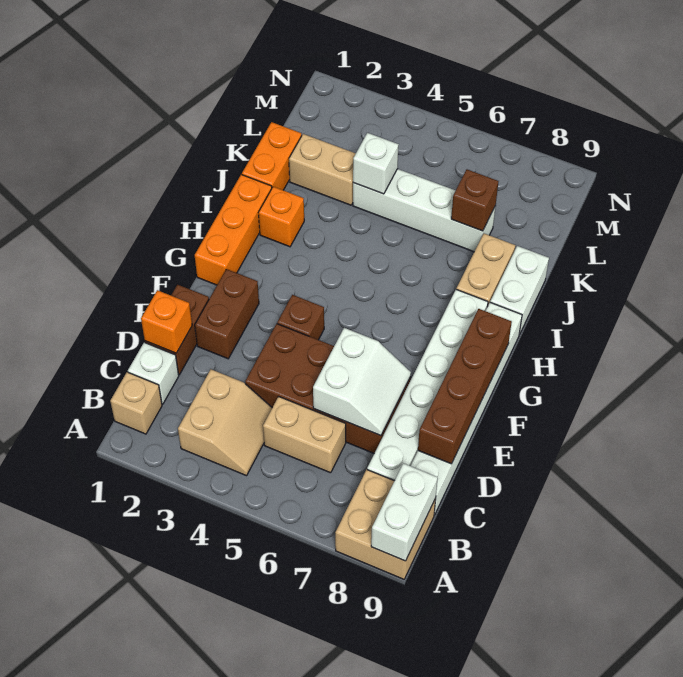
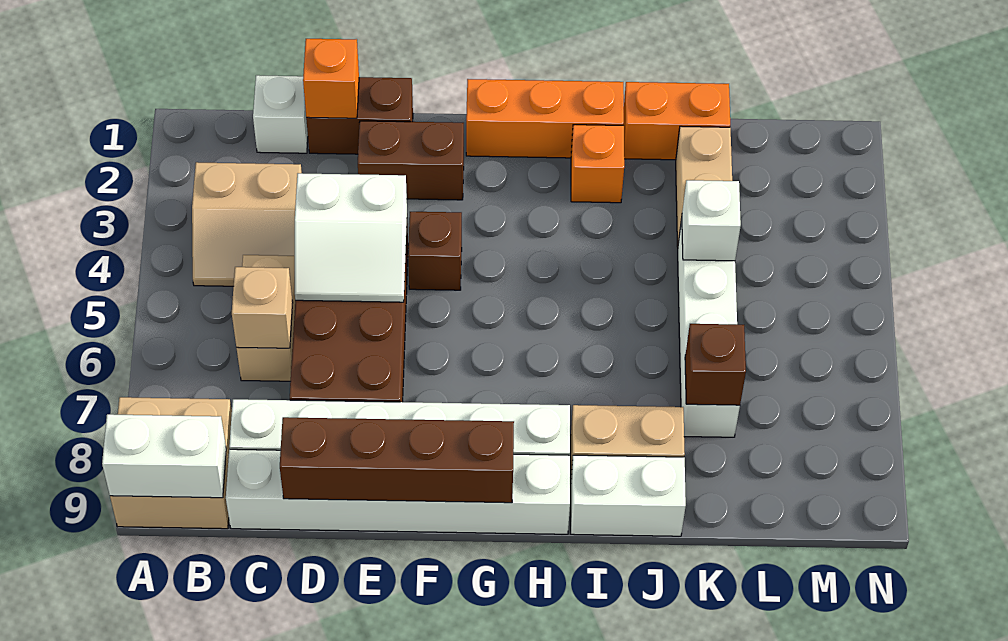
tan brick B1 level 1 -> tan brick C6 level 2
white slope D6:E7 level 2 top 6 -> white slope D4:E5 level 2 top 4

